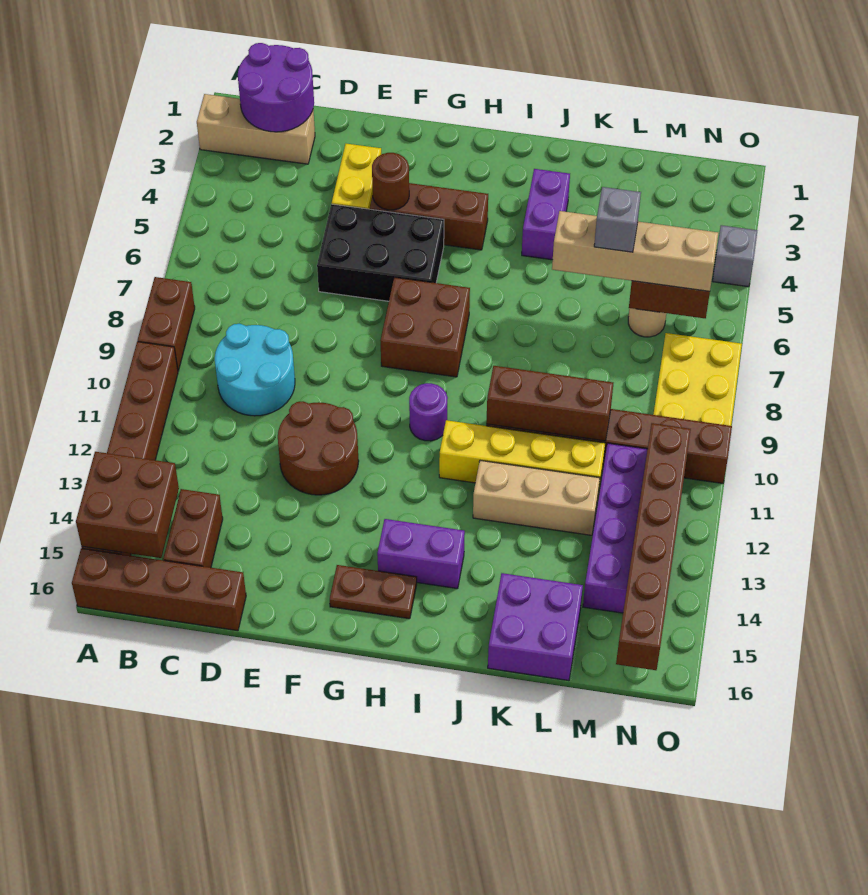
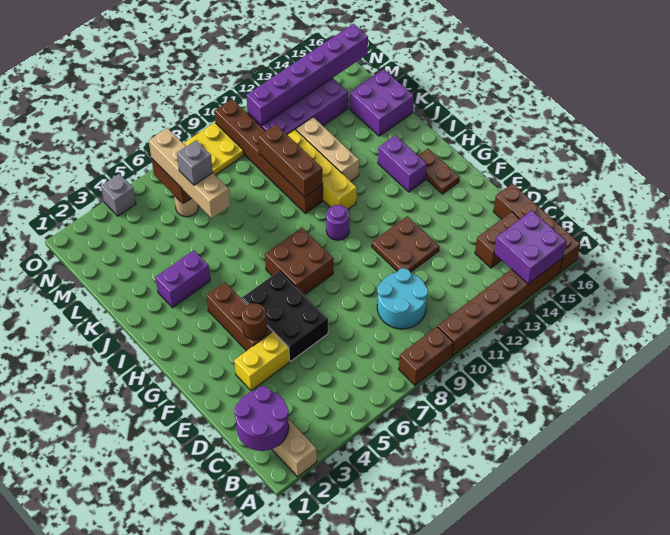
brown brick A14:B15 level 2 -> purple brick A14:B15 level 2
brown round brick E11:F12 level 1 -> brown plate E11:F12 level 1
brown brick N11:N16 level 2 -> purple brick N11:N16 level 2

